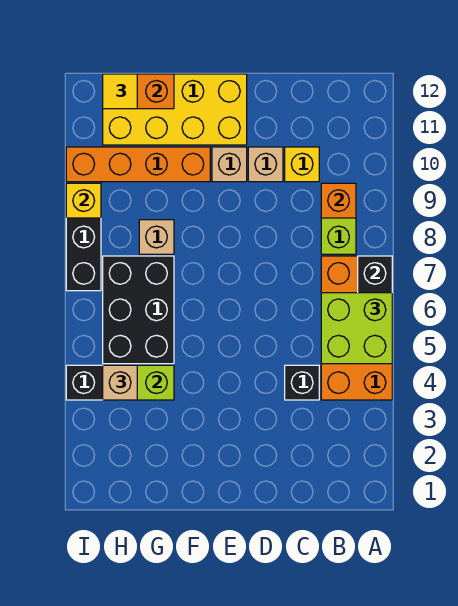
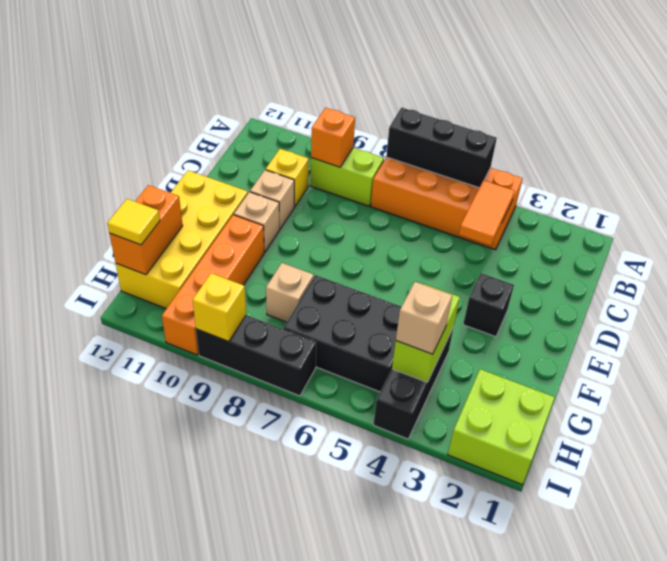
lime brick A5:B6 level 3 -> lime brick H1:I2 level 1
none -> orange tile B4:C4 level 2
black brick C4 level 1 -> black brick E3 level 1

